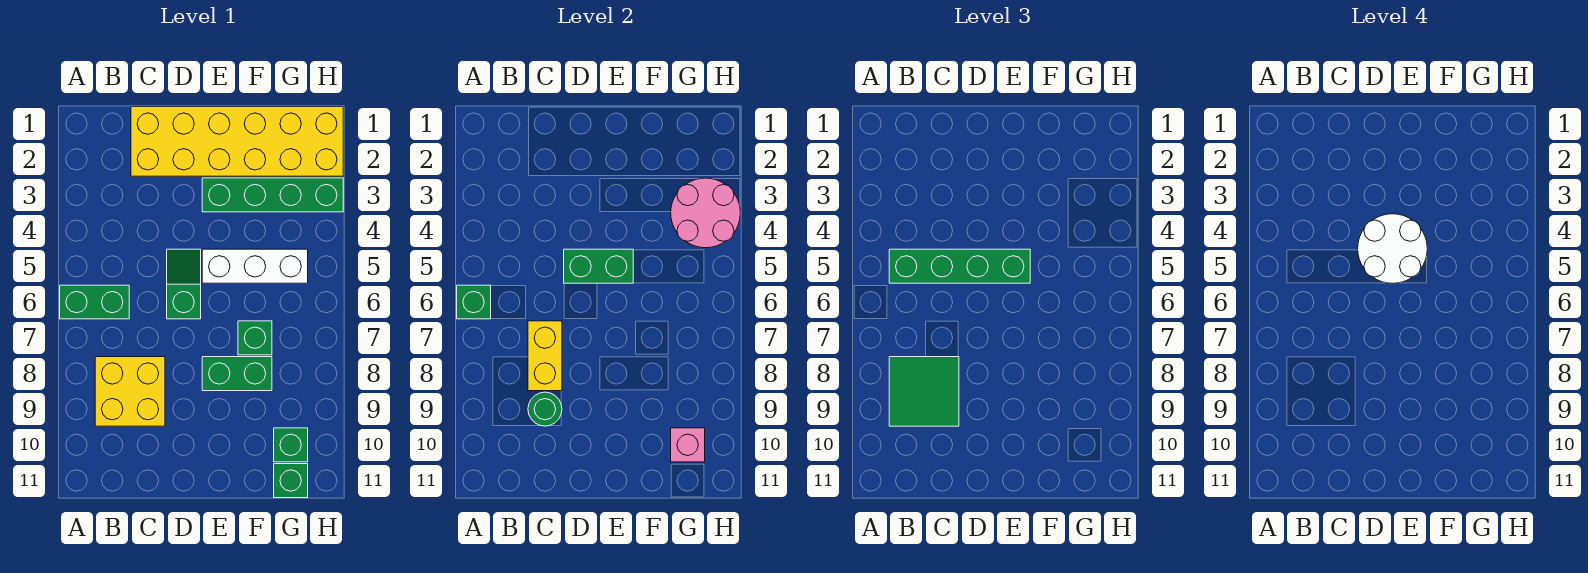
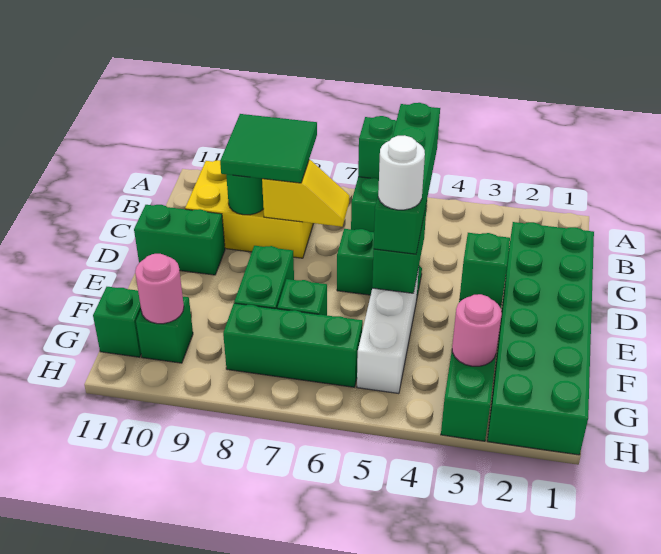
yellow brick B8:C9 level 1 -> yellow brick B8:C10 level 1
yellow brick C1:H2 level 1 -> green brick C1:H2 level 1
yellow brick C7:C8 level 2 -> yellow slope C7:C8 level 2 top 8
white round brick D4:E5 level 4 -> white round brick E5 level 4
none -> green brick D10:D11 level 1
none -> green brick E3 level 2
pink round brick G3:H4 level 2 -> pink round brick G3 level 2
none -> green brick G6:G8 level 1
pink brick G10 level 2 -> pink round brick G10 level 2

